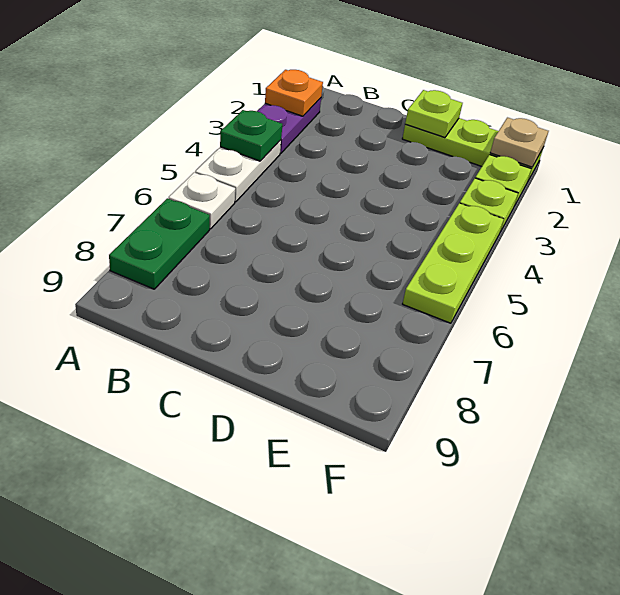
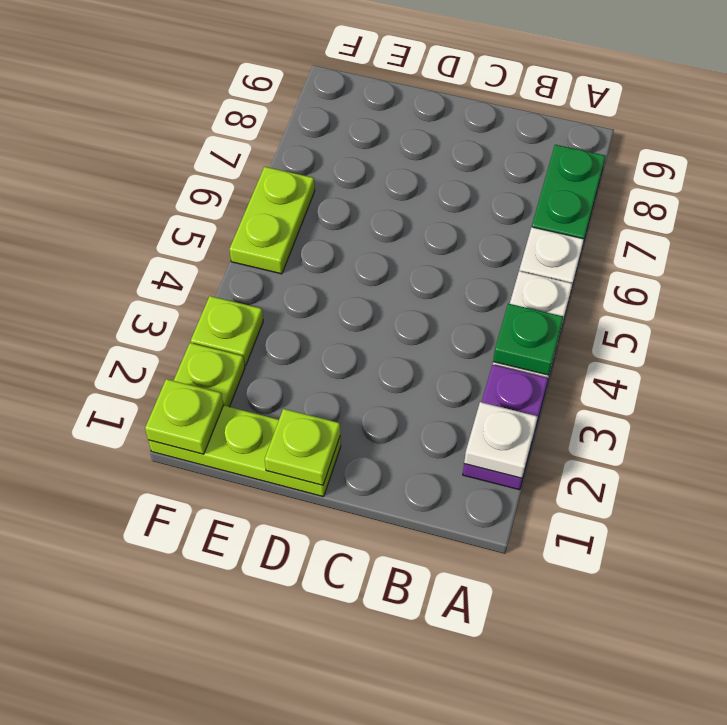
orange plate A2 level 2 -> white plate A2 level 2
tan plate F1 level 2 -> lime plate F1 level 2
lime plate F4:F6 level 1 -> lime plate F5:F6 level 1

